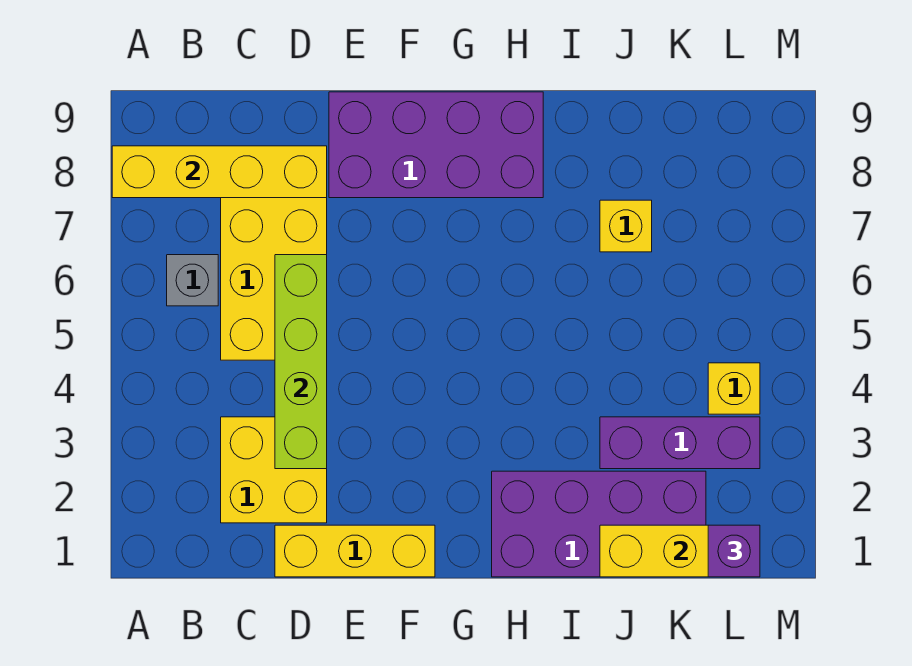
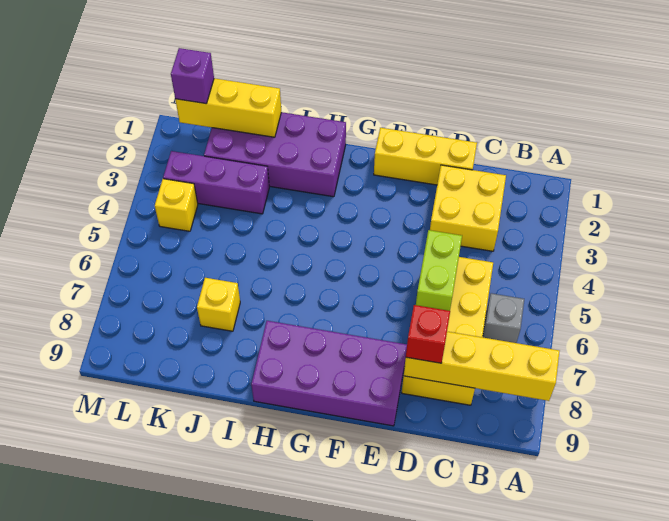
lime brick D3:D6 level 2 -> lime brick D5:D6 level 2
none -> red brick D8 level 3

